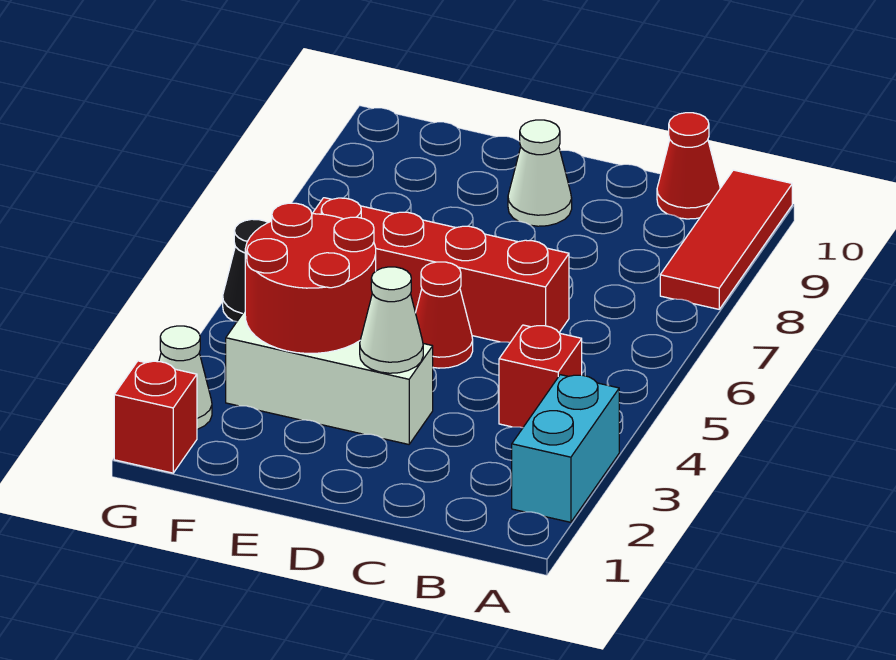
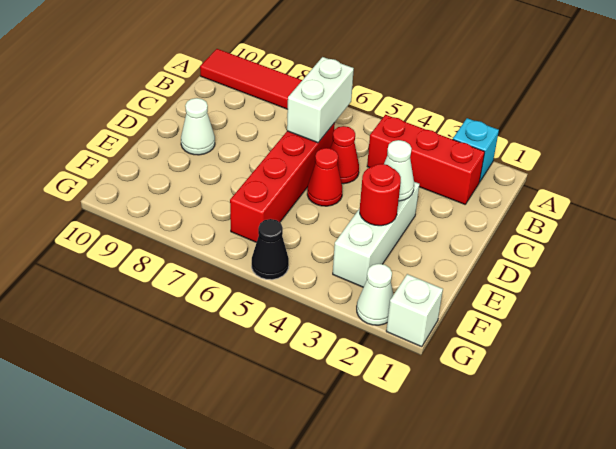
cyan brick A2:A3 level 1 -> cyan brick A2 level 1
red brick B4 level 1 -> red brick B2:B4 level 1
none -> white brick B6:C6 level 2
red cone B10 level 1 -> red cone C5 level 1
red round brick E3:F4 level 2 -> red round brick E3 level 2
red brick G1 level 1 -> white brick G1 level 1

